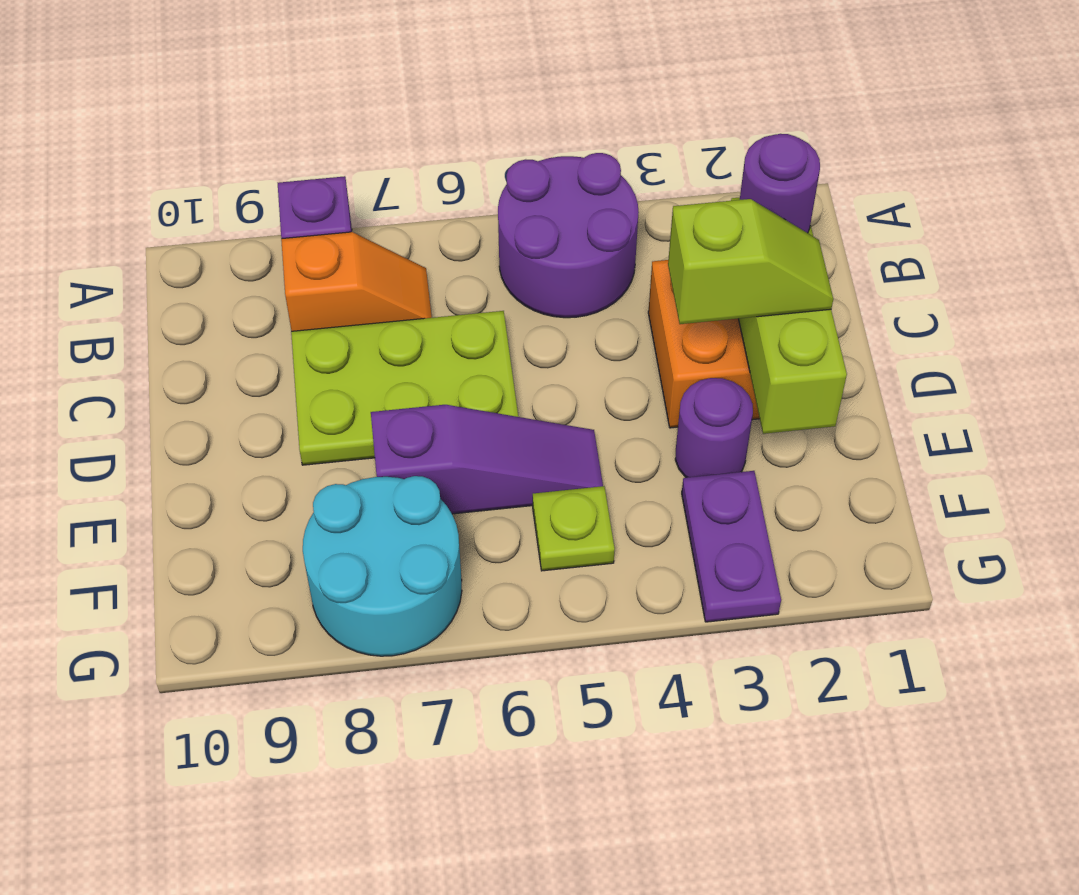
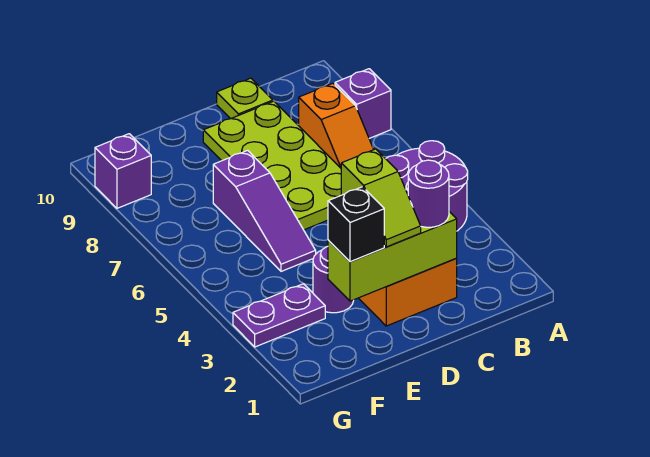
lime plate C6:D8 level 1 -> lime plate C6:D9 level 1
none -> black brick E2 level 3
lime plate F5 level 1 -> lime plate C10 level 1
cyan round brick F7:G8 level 1 -> none
none -> purple brick G9 level 1

